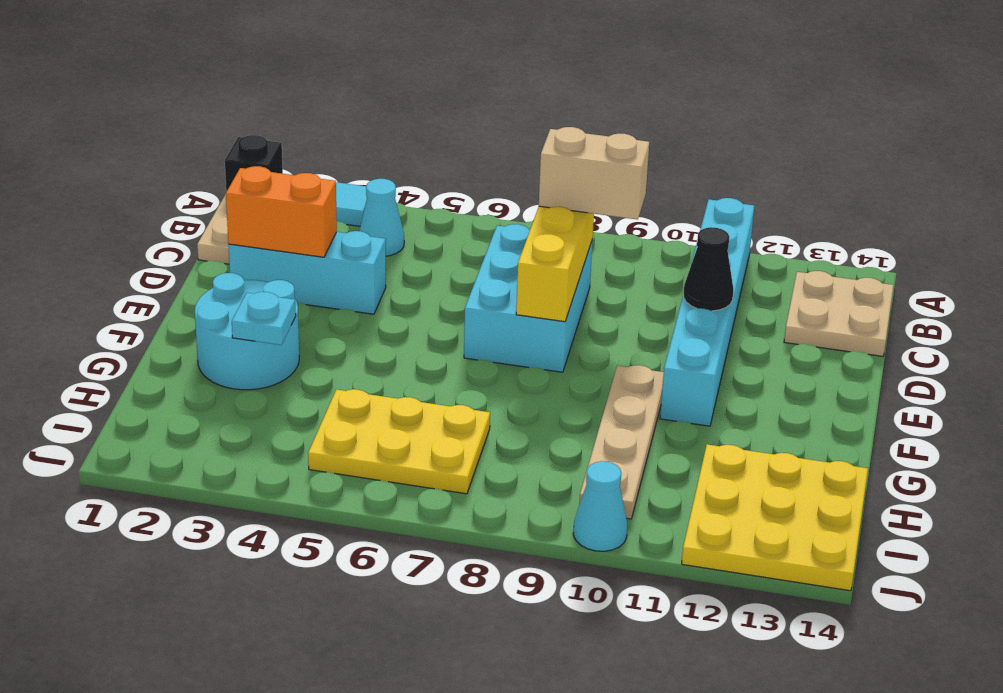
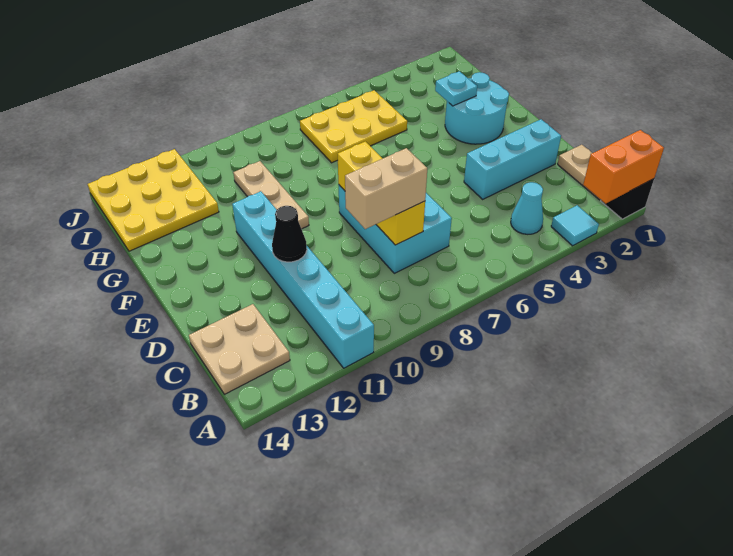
orange brick D2:D3 level 2 -> orange brick A1:A2 level 2
tan plate F10:I10 level 1 -> tan plate F10:H10 level 1
cyan cone J10 level 1 -> none

